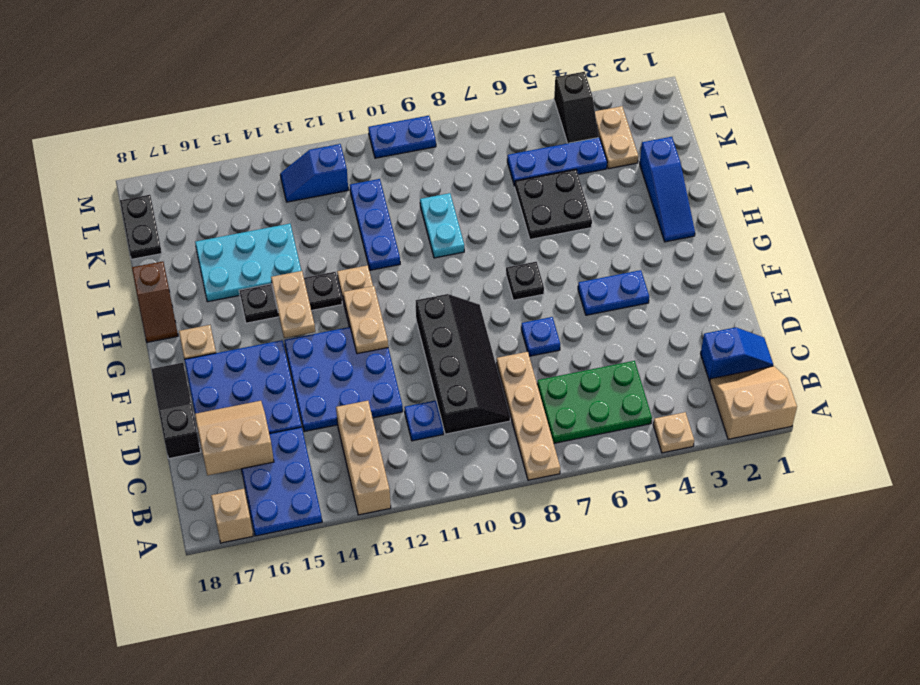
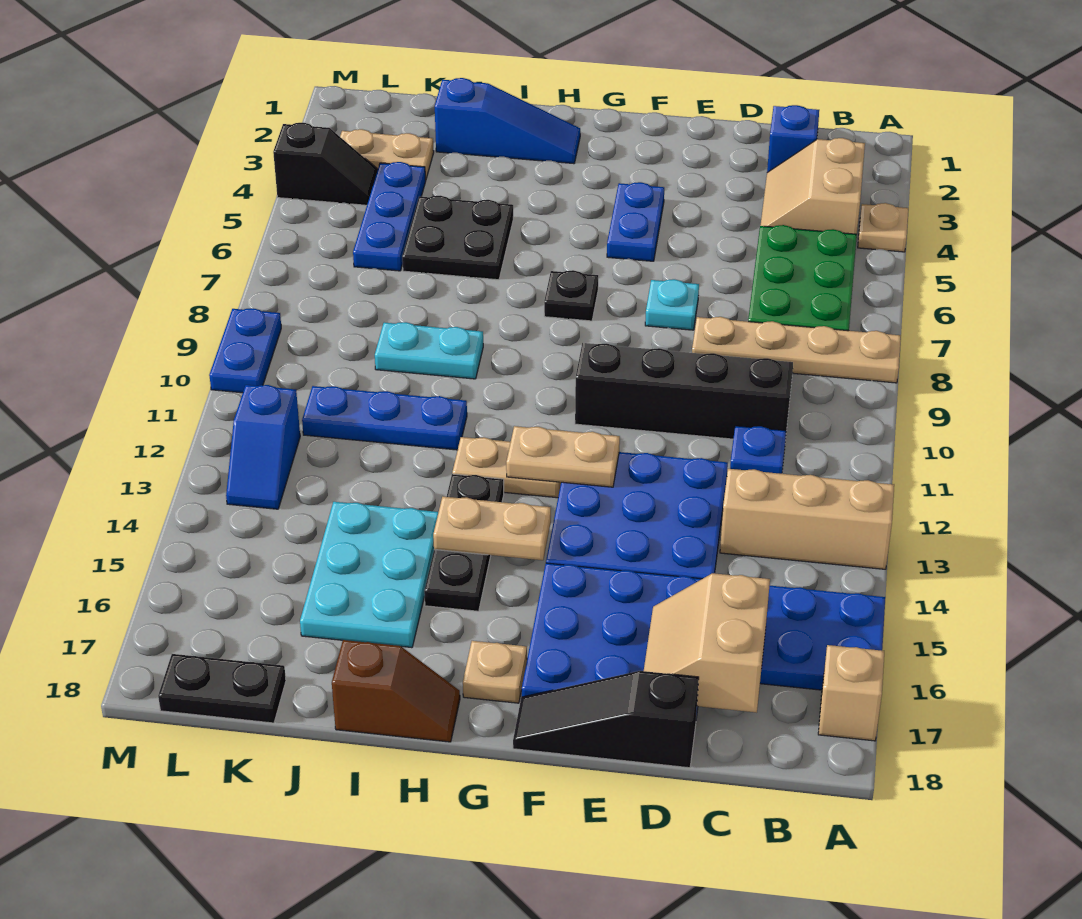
tan slope A1:B2 level 1 top A -> tan slope B3:C4 level 1 top B
blue plate E7 level 1 -> cyan plate E7 level 1

